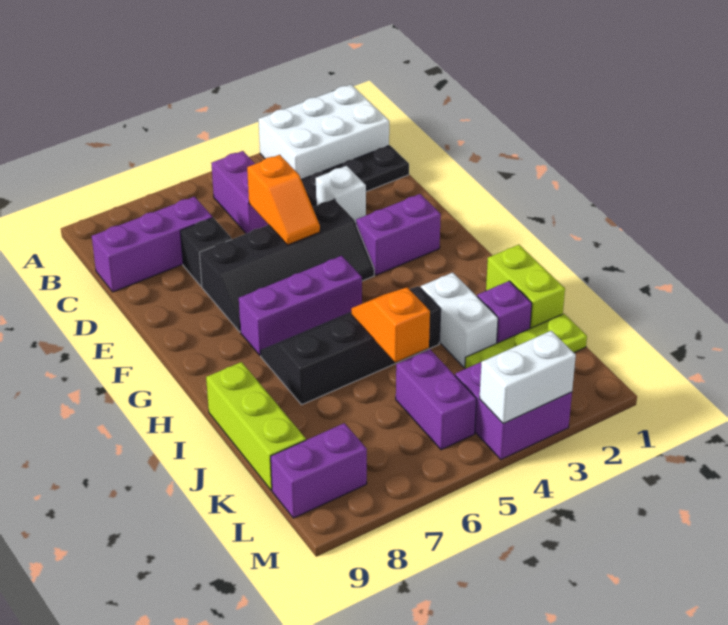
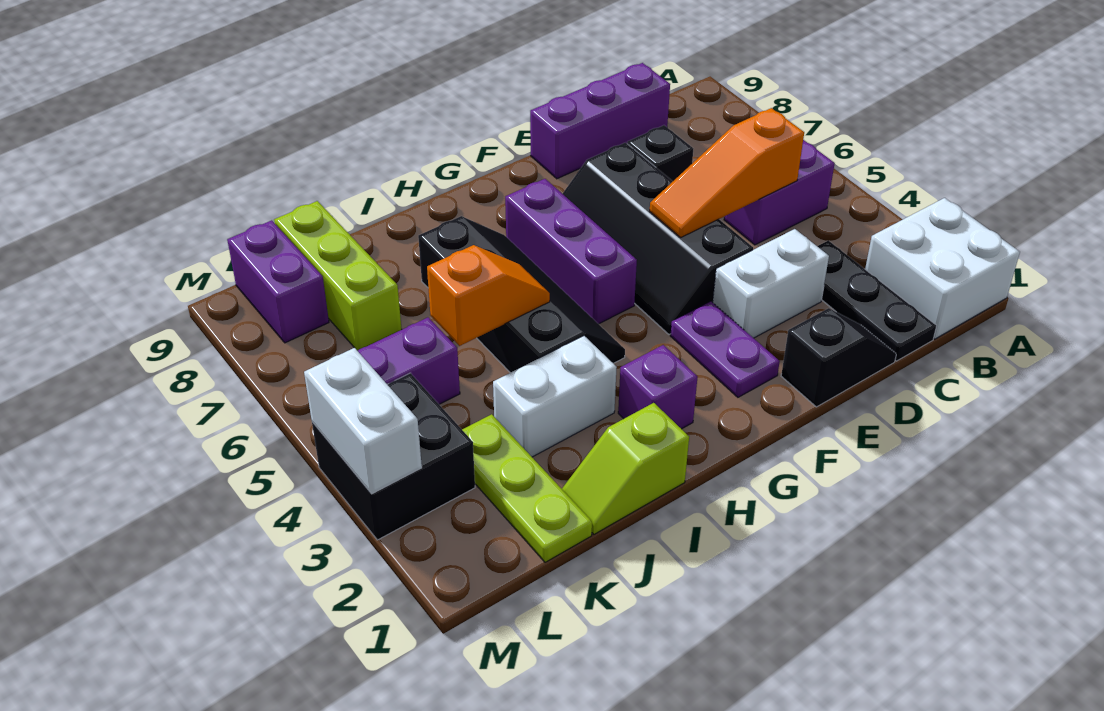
white brick A1:B3 level 1 -> white brick A1:B2 level 1
purple brick C7:C9 level 1 -> purple brick C9:E9 level 1
none -> black slope D1:E1 level 1 top E
white brick D3 level 1 -> white brick D3:E3 level 1
orange slope D5:E5 level 2 top D -> orange slope C5:E5 level 2 top C
purple brick F2:F3 level 1 -> purple plate F2:F3 level 1
lime brick I1:J1 level 1 -> lime slope I1:J1 level 1 top I
lime brick I9:K9 level 1 -> lime brick K7:K9 level 1
purple brick J2 level 1 -> purple brick H2 level 1
purple brick L3:M4 level 1 -> black brick L3:M4 level 1

